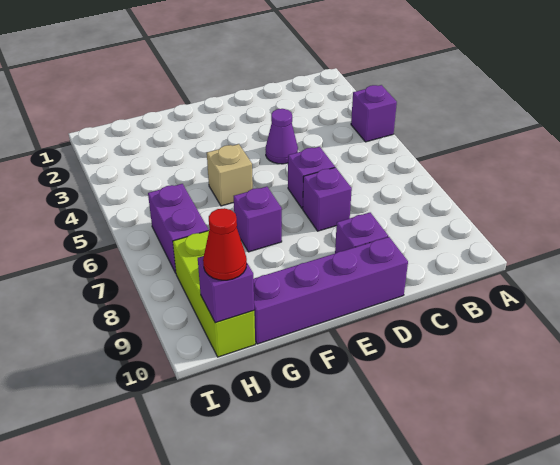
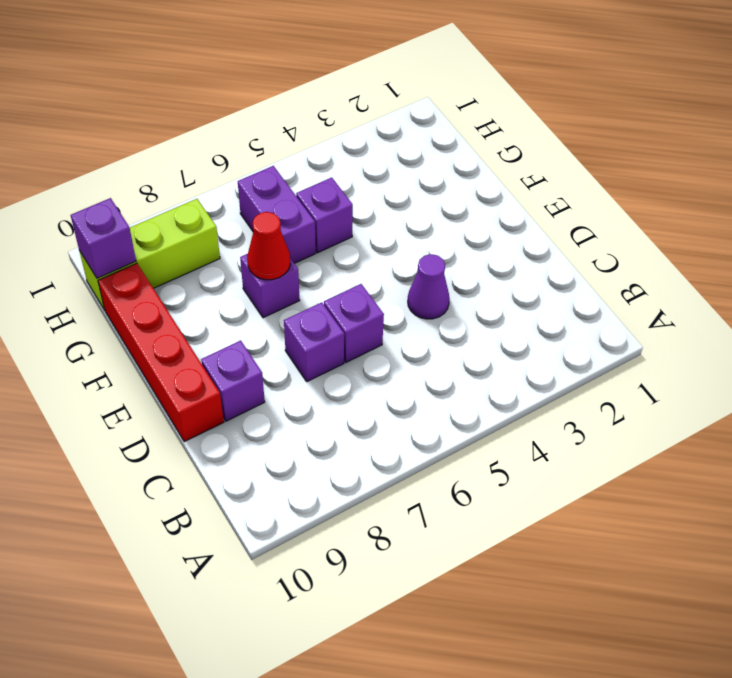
purple brick A4 level 1 -> purple brick G5 level 1
purple brick D10:G10 level 1 -> red brick D10:G10 level 1
tan brick F5 level 1 -> none
purple brick H6:H7 level 1 -> purple brick G6:H6 level 1
red cone H10 level 3 -> red cone F7 level 2

